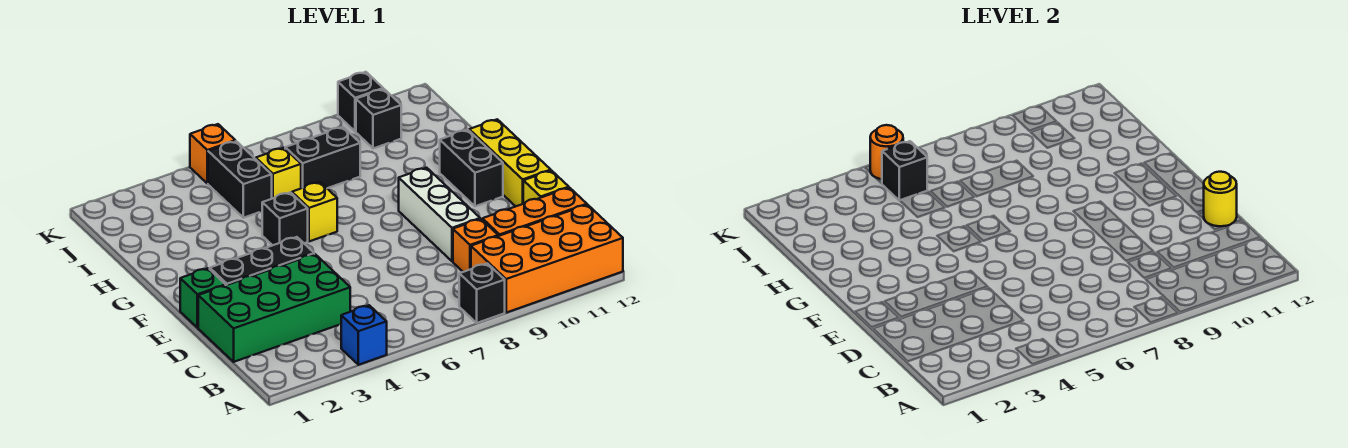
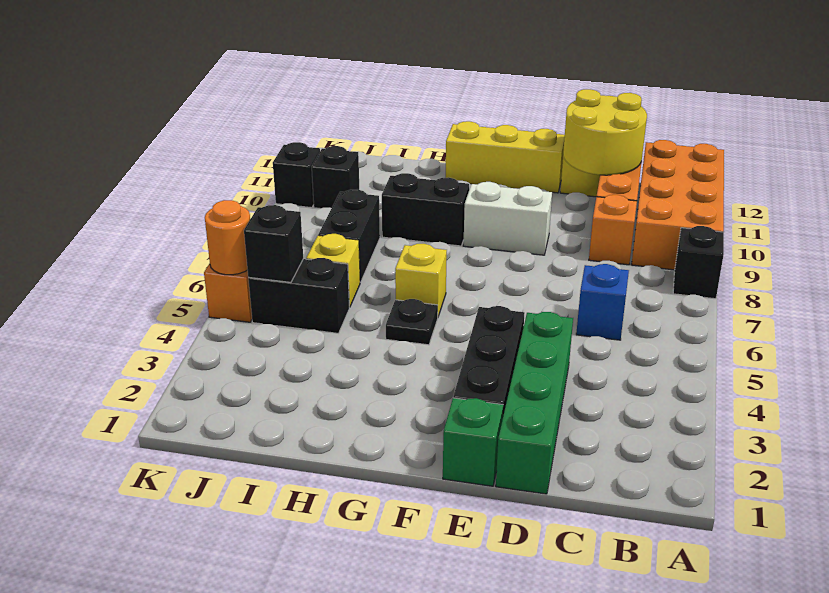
blue brick A4 level 1 -> blue brick C6 level 1
green brick C1:D4 level 1 -> green brick D1:D4 level 1
white brick D9:F9 level 1 -> white brick E9:F9 level 1
yellow round brick D12 level 2 -> yellow round brick C11:D12 level 2
black brick F11:G11 level 1 -> black brick G9:H9 level 1
black brick G5 level 1 -> black plate G5 level 1

